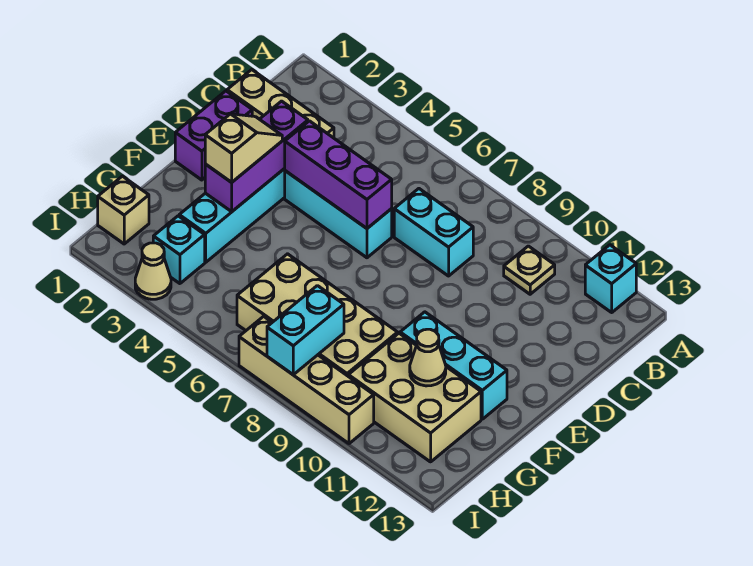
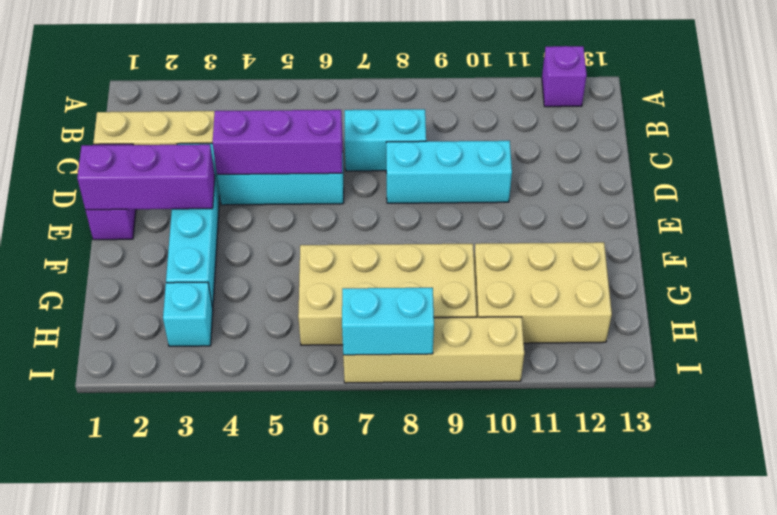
cyan brick A12 level 1 -> purple brick A12 level 1
tan plate B10 level 1 -> none
purple brick D3:F3 level 2 -> purple brick E1:E3 level 2
tan slope E3:F3 level 3 top F -> none
cyan brick F10:F12 level 1 -> cyan brick D8:D10 level 1
tan cone G11 level 2 -> none
tan brick H1 level 1 -> none
cyan brick H8:I8 level 2 -> cyan brick I7:I8 level 2
tan cone I3 level 1 -> none

